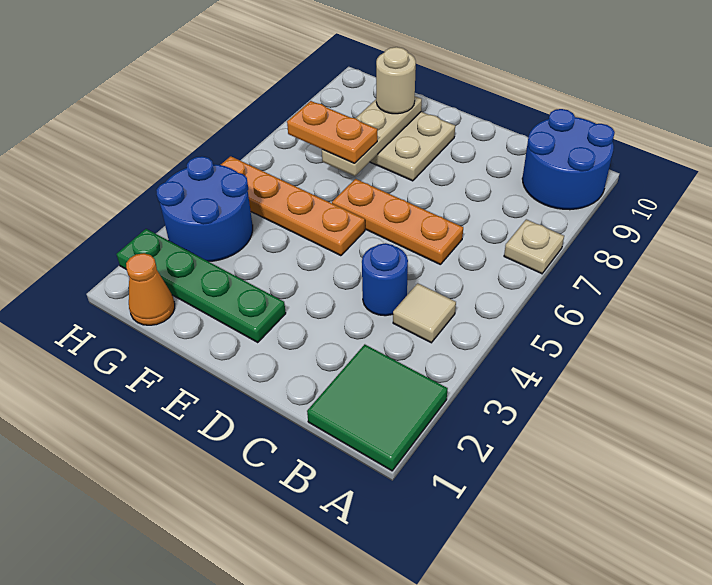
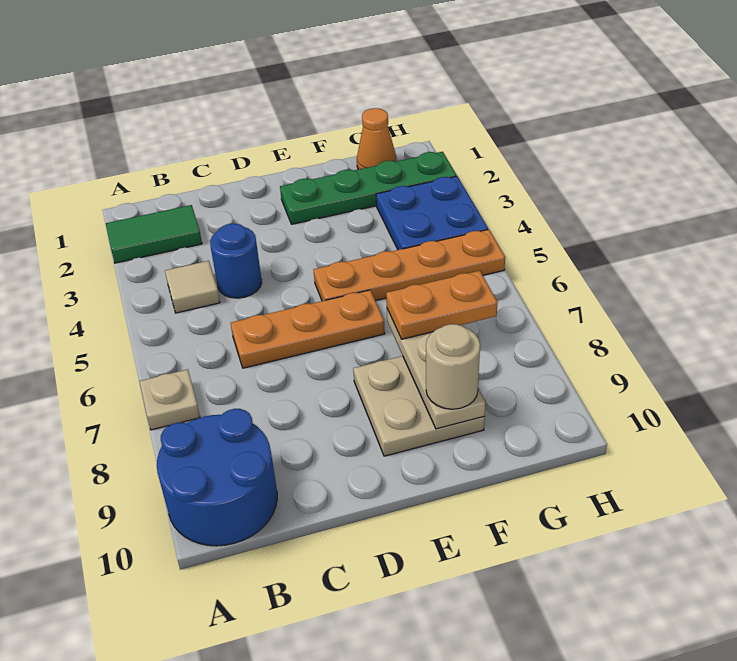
green tile A1:B2 level 1 -> green tile A2:B2 level 1
blue round brick G3:H4 level 1 -> blue plate G3:H4 level 1

